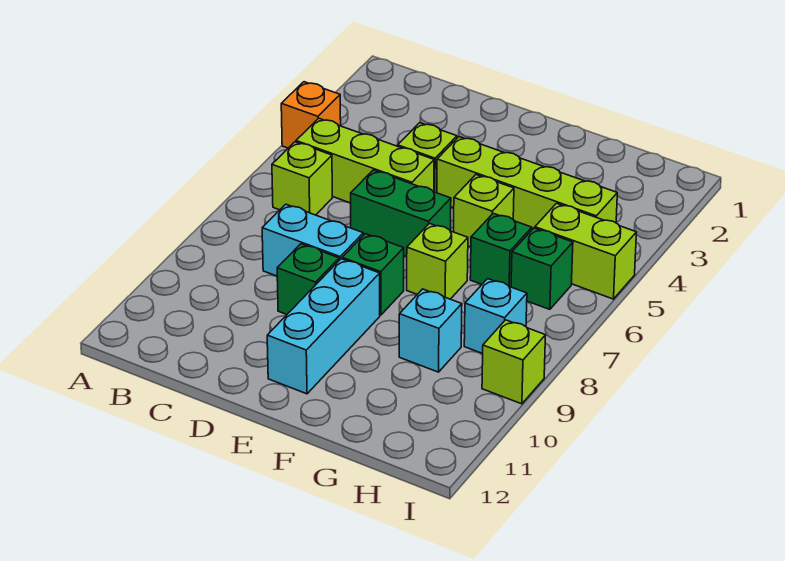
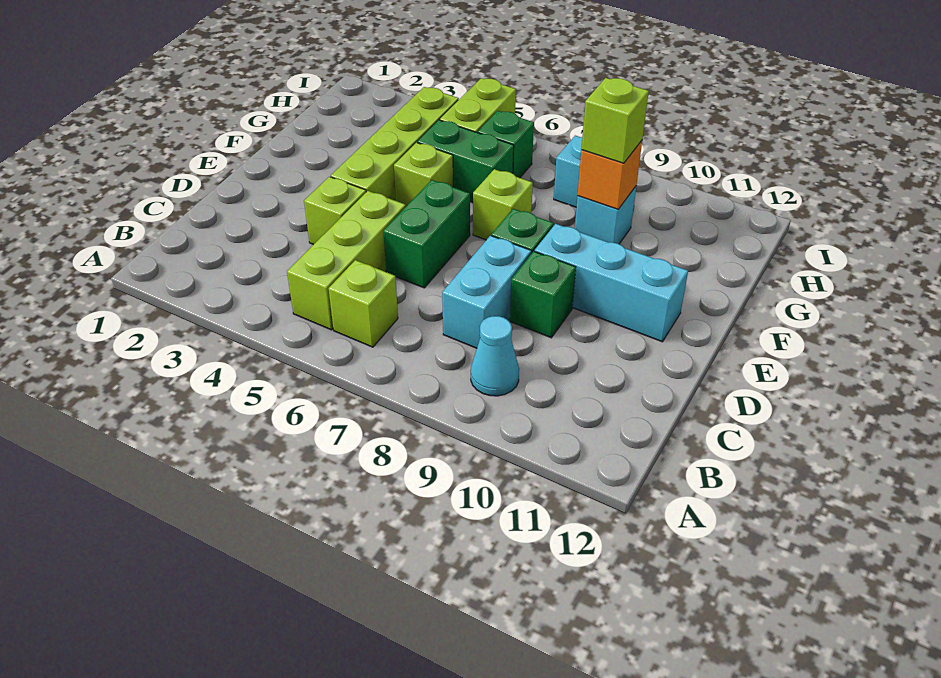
orange brick A4 level 1 -> orange brick G9 level 2
none -> cyan cone B9 level 1
green brick G6 level 1 -> green brick G5:G6 level 1
lime brick I9 level 1 -> lime brick G9 level 3

